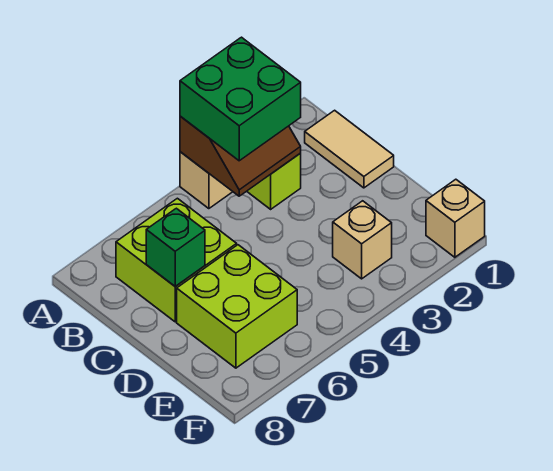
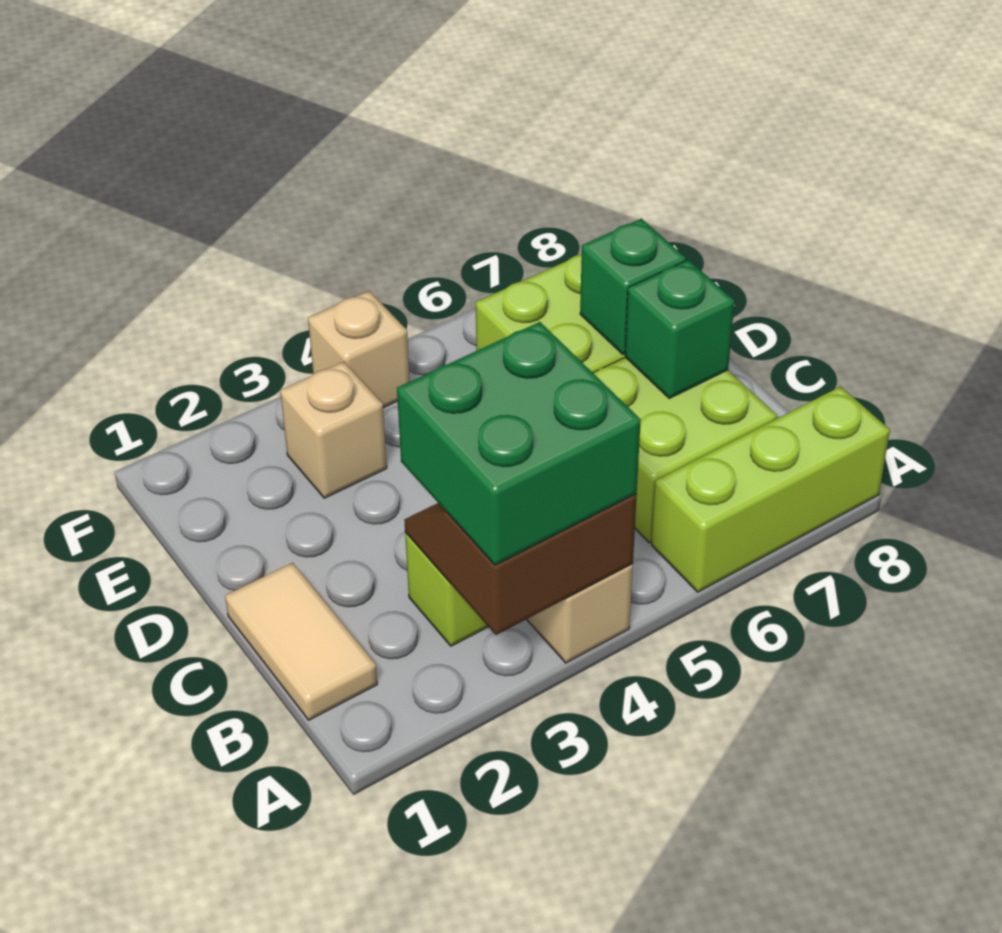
none -> lime brick A6:A8 level 1
none -> green brick D7 level 2
tan brick F1 level 1 -> tan brick F4 level 1

